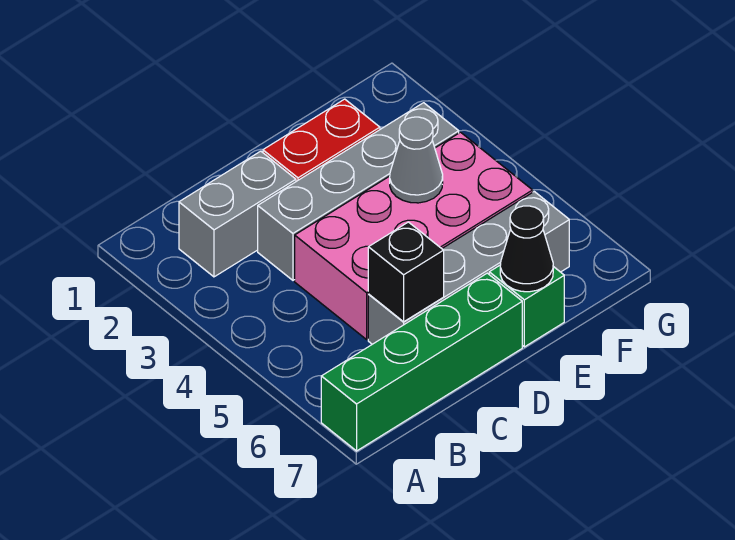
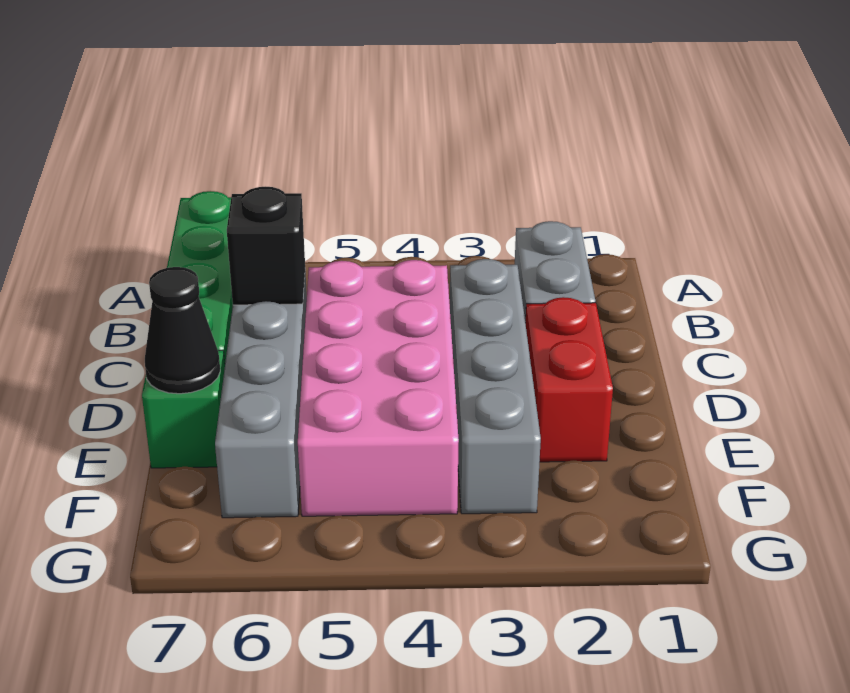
grey cone E4 level 2 -> none

